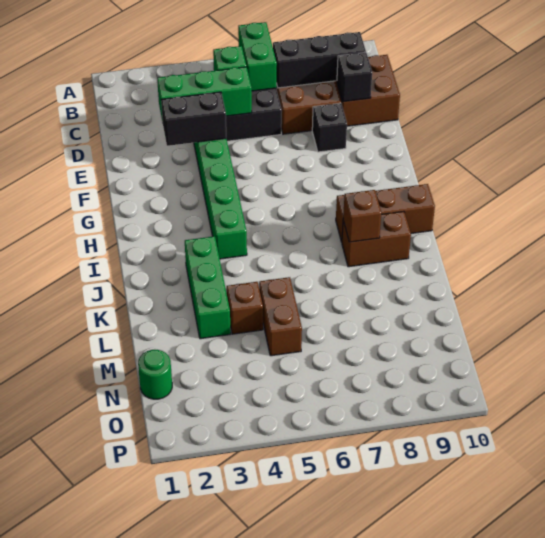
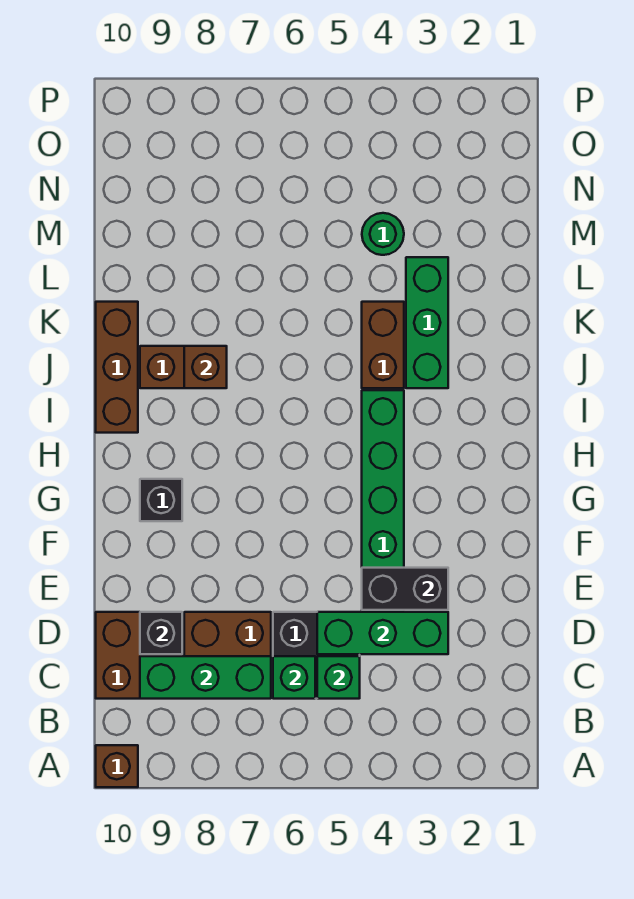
green brick B6:C6 level 2 -> green brick C6 level 2
black brick C7:C9 level 2 -> green brick C7:C9 level 2
black brick E8 level 1 -> black brick G9 level 1
brown brick I8:I10 level 1 -> brown brick I10:K10 level 1
brown brick L4 level 1 -> brown brick A10 level 1
brown brick L5:M5 level 1 -> brown brick J4:K4 level 1
green round brick N1 level 1 -> green round brick M4 level 1

